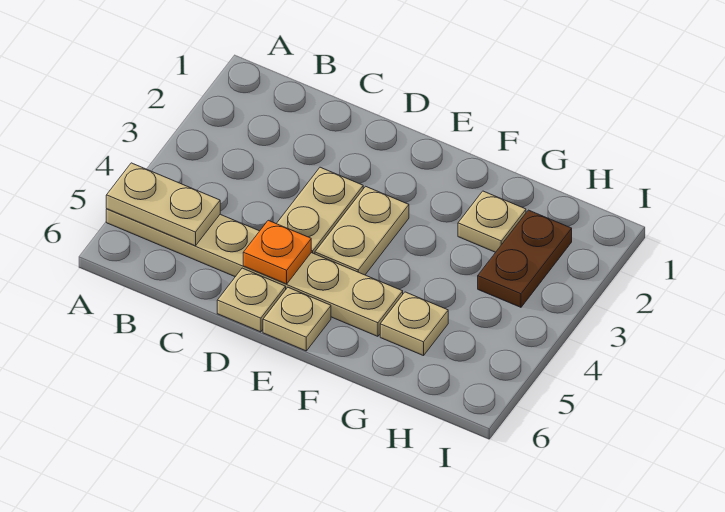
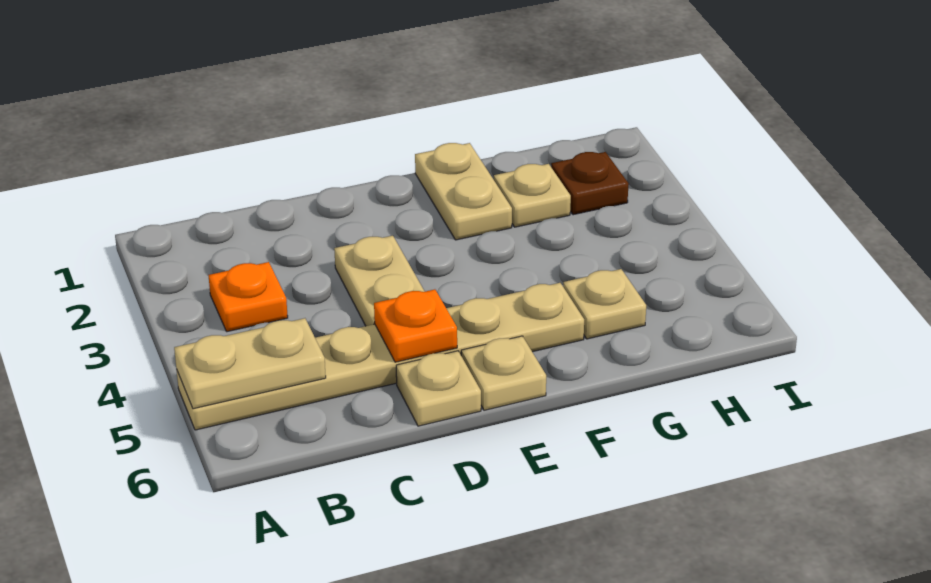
none -> orange plate B3 level 1
tan plate E3:E4 level 1 -> tan plate F1:F2 level 1
brown plate H2:H3 level 1 -> brown plate H2 level 1

